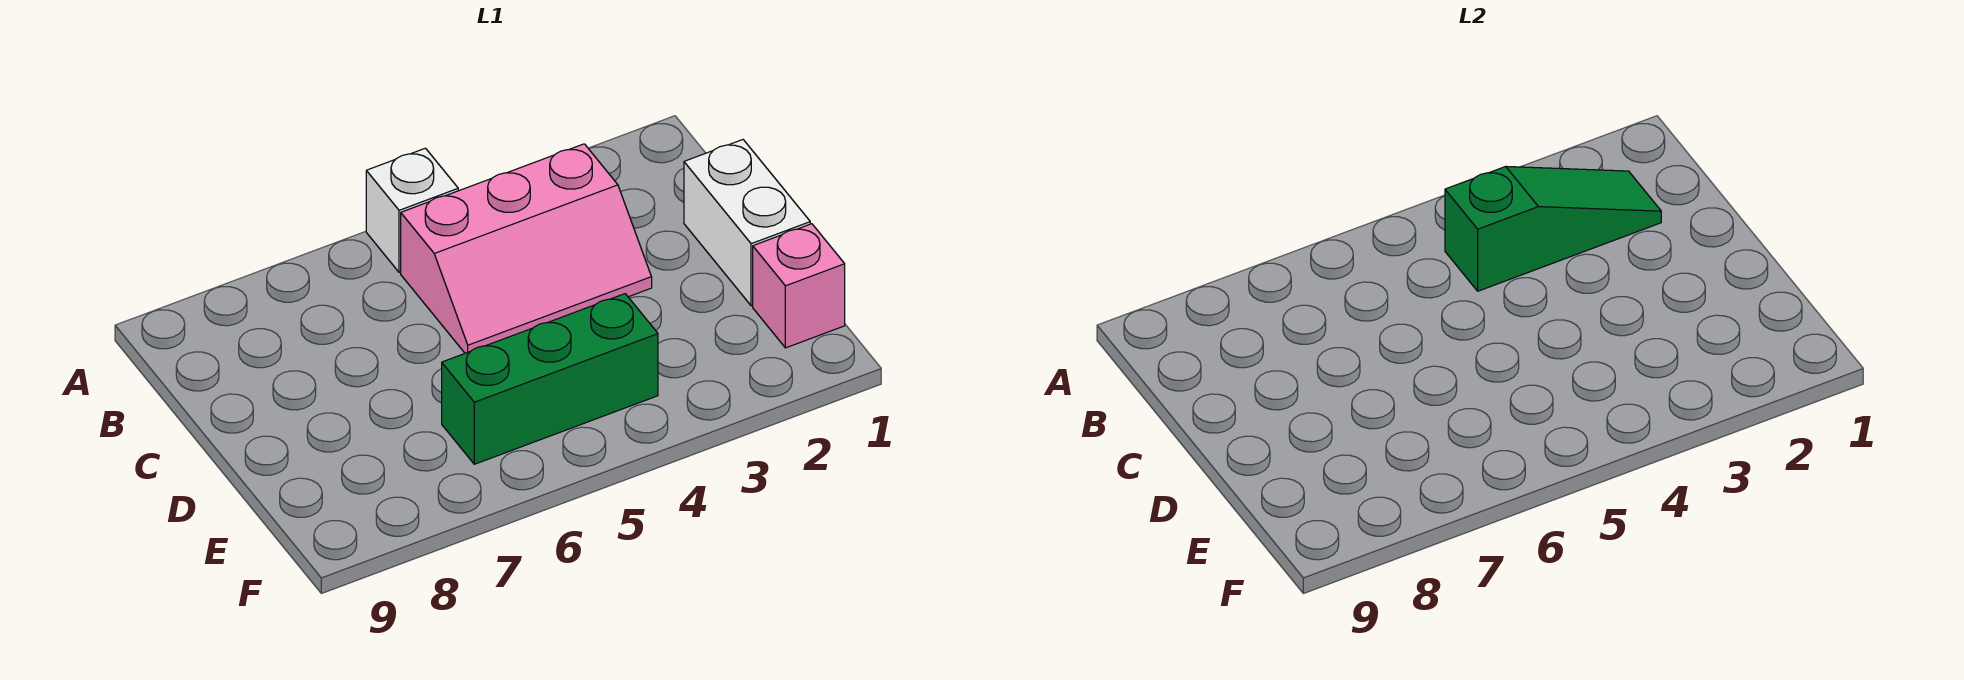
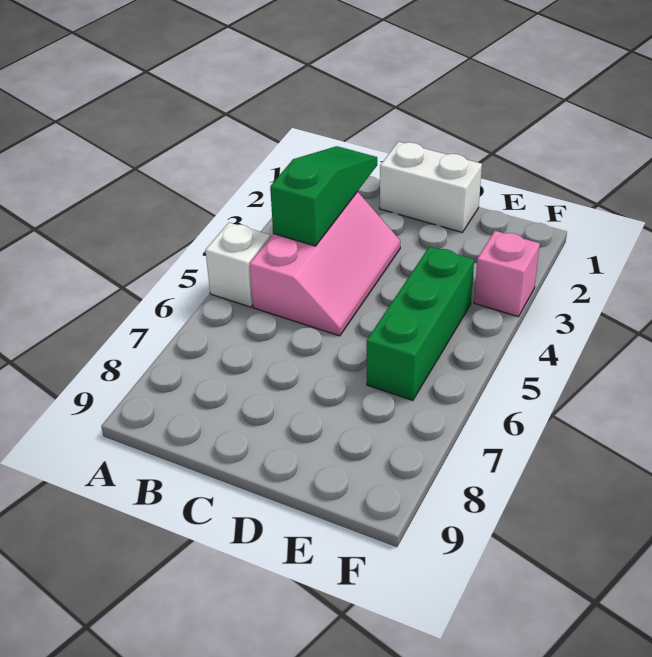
pink brick E1 level 1 -> pink brick F3 level 1

